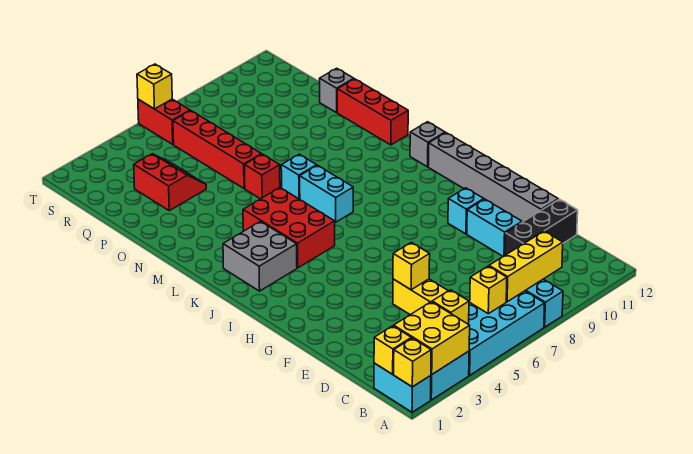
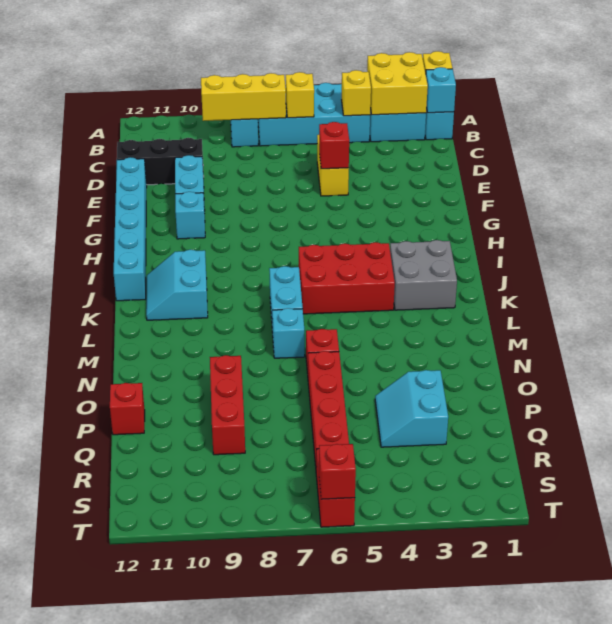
yellow brick B1 level 2 -> cyan brick B1 level 2
yellow brick E5 level 2 -> red brick E5 level 2
grey brick E12:J12 level 1 -> cyan brick E12:J12 level 1
red brick J4:L5 level 1 -> red brick J4:K6 level 1
none -> cyan slope J10:K11 level 1 top 10
grey brick K12 level 1 -> none
red brick M12:O12 level 1 -> red brick O9:Q9 level 1
red slope P3:Q4 level 1 top 3 -> cyan slope P3:Q4 level 1 top 3
grey brick P12 level 1 -> red brick P12 level 1
yellow brick T6 level 2 -> red brick T6 level 2

